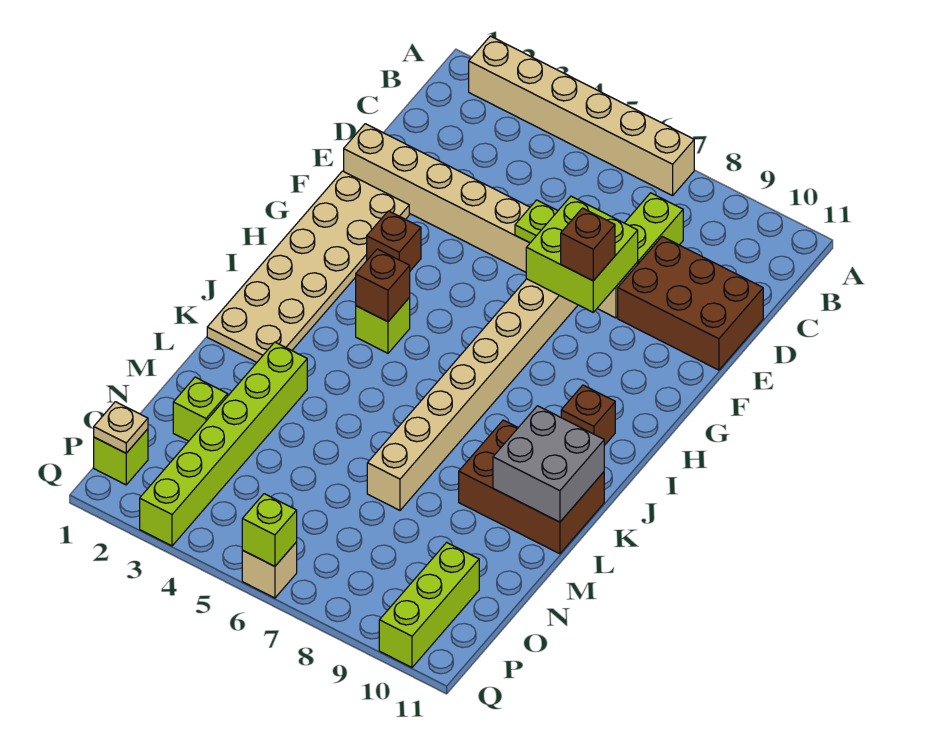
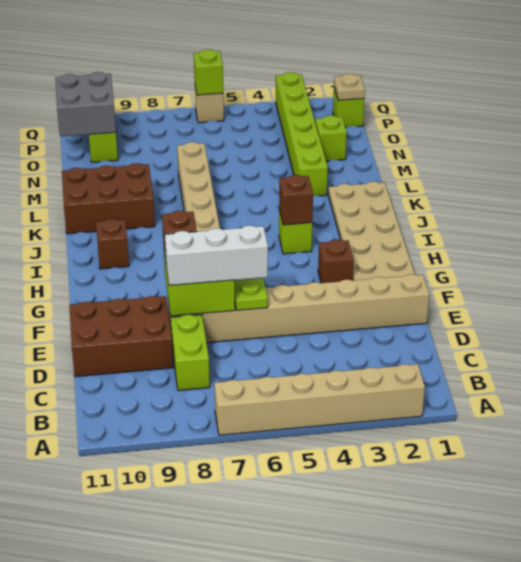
none -> white brick E6:E8 level 3
grey brick K10:L11 level 2 -> grey brick O10:P11 level 2

